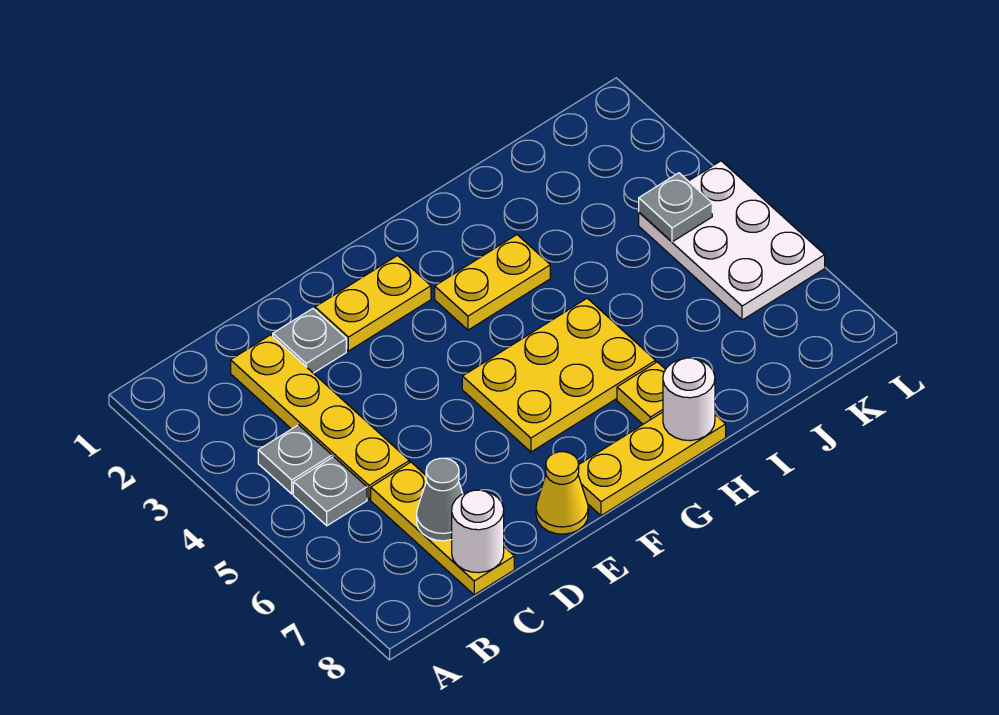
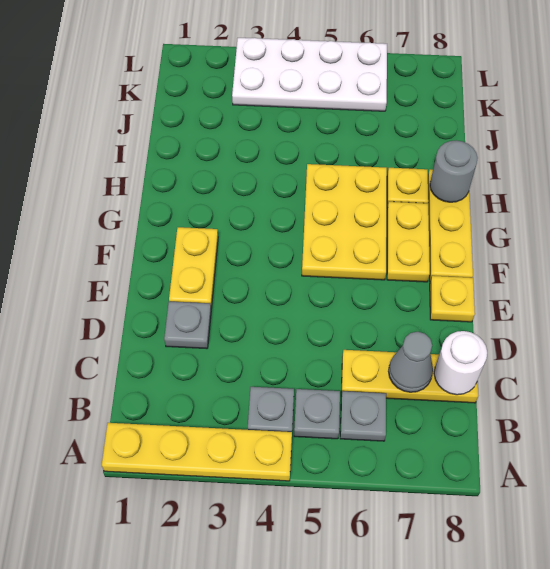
yellow plate C2:C5 level 1 -> yellow plate A1:A4 level 1
yellow cone E8 level 1 -> yellow plate E8 level 1
yellow plate G3:H3 level 1 -> yellow plate F7:G7 level 1
white round brick H8 level 2 -> grey round brick H8 level 2
white plate K4:L6 level 1 -> white plate K3:L6 level 1
grey plate K4 level 2 -> grey plate B6 level 1

